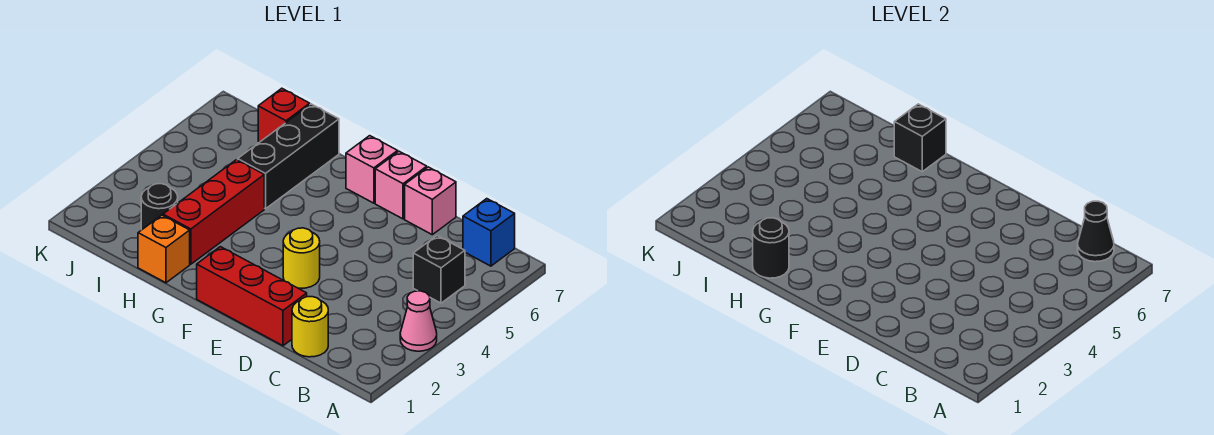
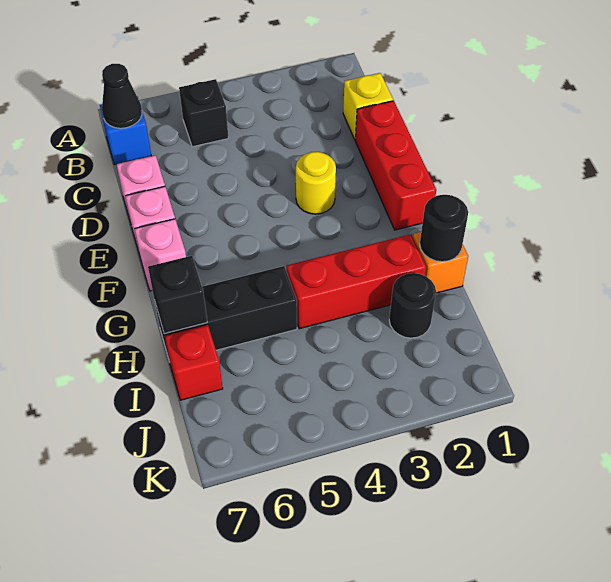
pink cone A3 level 1 -> none
yellow round brick C1 level 1 -> yellow brick C1 level 1

